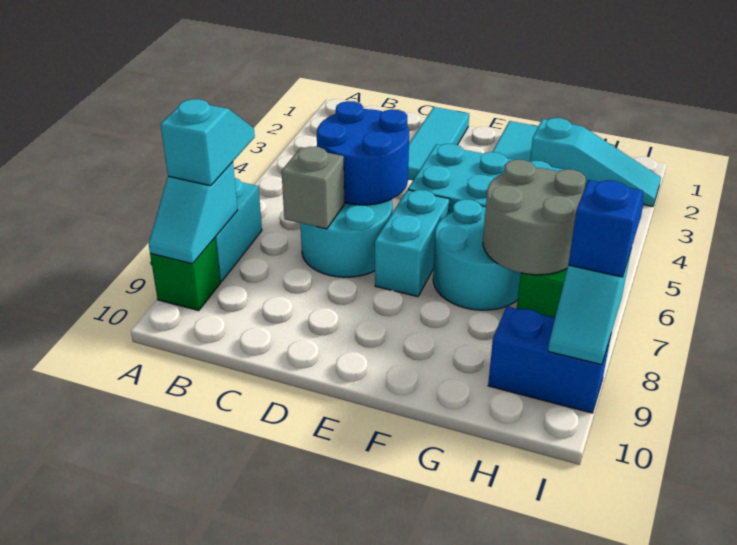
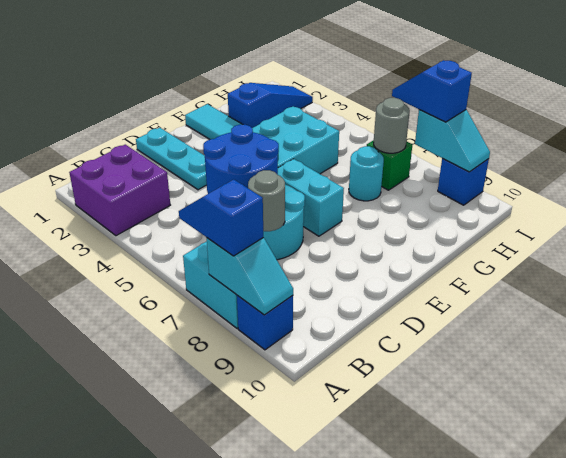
none -> purple brick A2:B3 level 1
cyan slope A7:A8 level 3 top 8 -> blue slope A7:A8 level 3 top 8
green brick A9 level 1 -> blue brick A9 level 1
grey brick C7 level 2 -> grey round brick C7 level 2
cyan tile D1:D3 level 1 -> cyan plate D1:D3 level 1
cyan round brick F6:G7 level 1 -> cyan round brick G7 level 1
cyan slope G2:I2 level 1 top G -> blue slope G2:I2 level 1 top G
grey round brick G6:H7 level 2 -> grey round brick H7 level 2
blue brick H9:I9 level 1 -> blue brick I9 level 1

